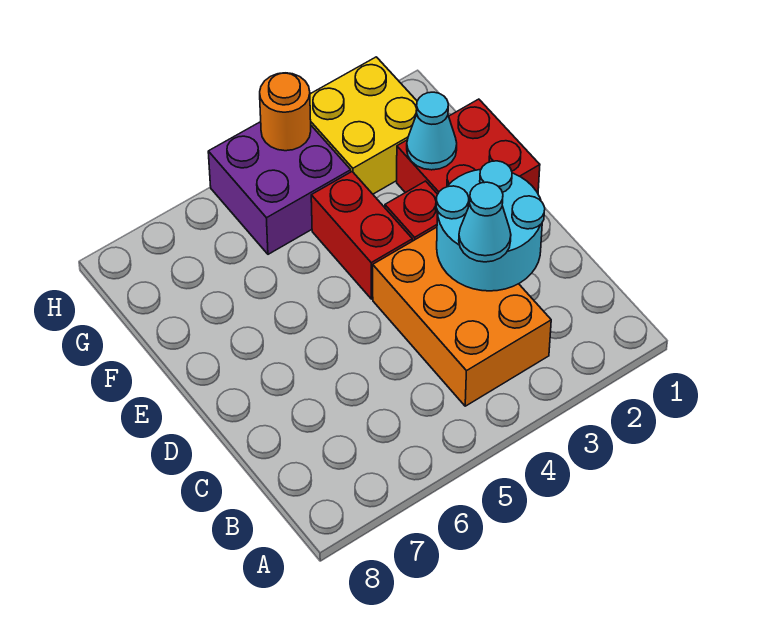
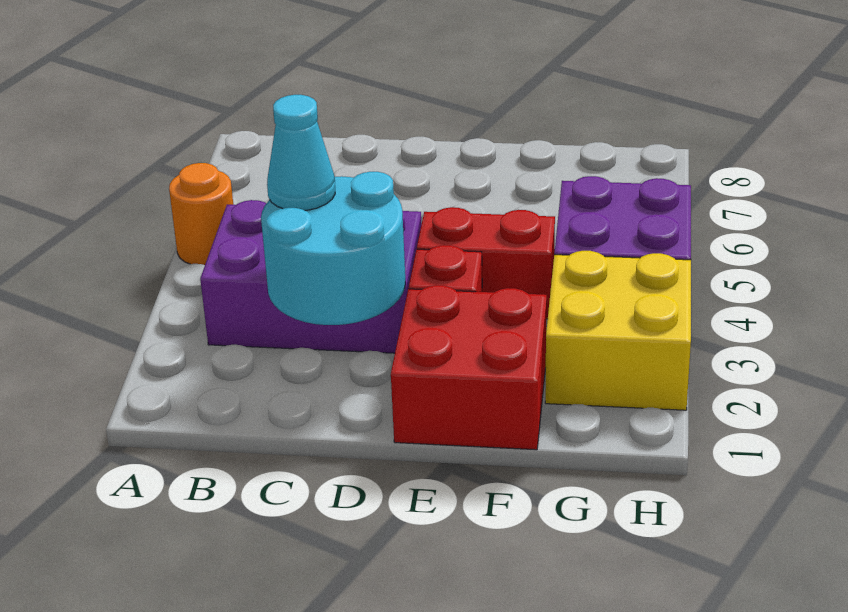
orange brick B3:D4 level 1 -> purple brick B3:D4 level 1
cyan cone F2 level 2 -> none
orange round brick H4 level 2 -> orange round brick A5 level 1

